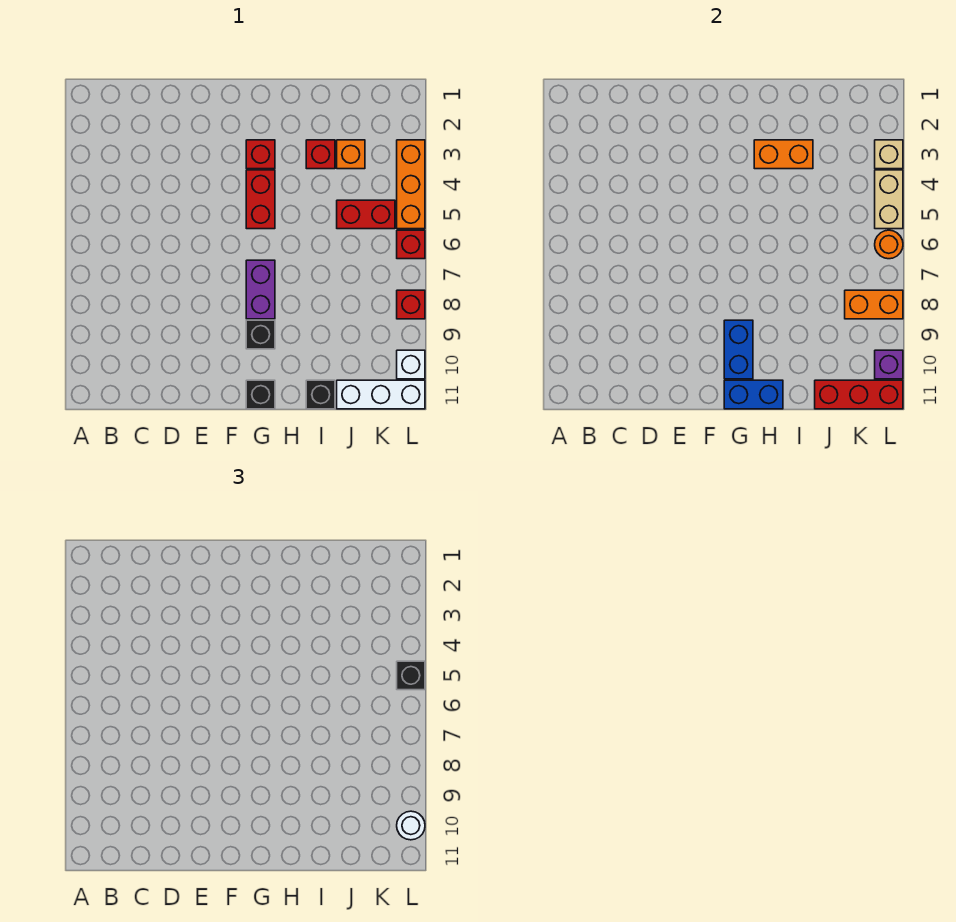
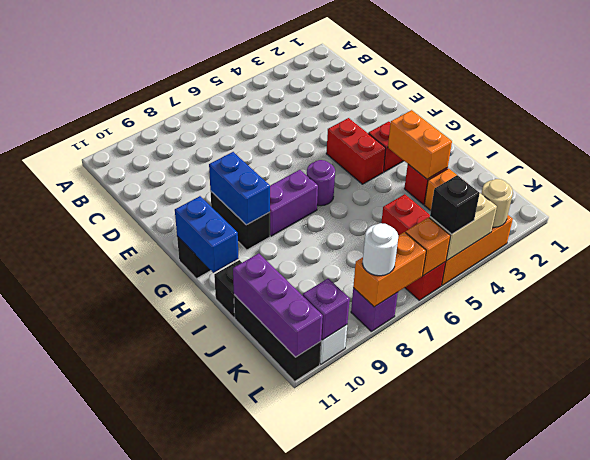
red brick G4:G5 level 1 -> red brick F4:G4 level 1
none -> purple round brick G6 level 1
black brick G9 level 1 -> black brick F9:G9 level 1
blue brick G9:G10 level 2 -> blue brick F9:G9 level 2
white brick J11:L11 level 1 -> black brick J11:L11 level 1
red brick J11:L11 level 2 -> purple brick J11:L11 level 2
orange brick K8:L8 level 2 -> orange brick L7:L8 level 2
tan brick L3 level 2 -> tan round brick L3 level 2
orange round brick L6 level 2 -> orange brick L6 level 2
red brick L8 level 1 -> purple brick L8 level 1
white round brick L10 level 3 -> white round brick L8 level 3

